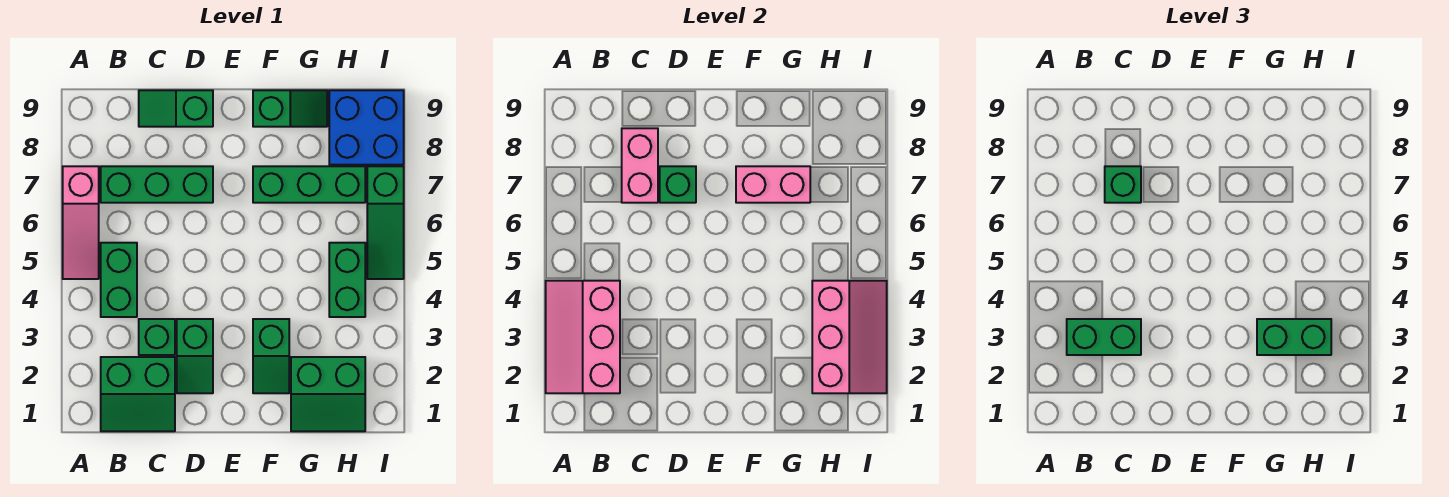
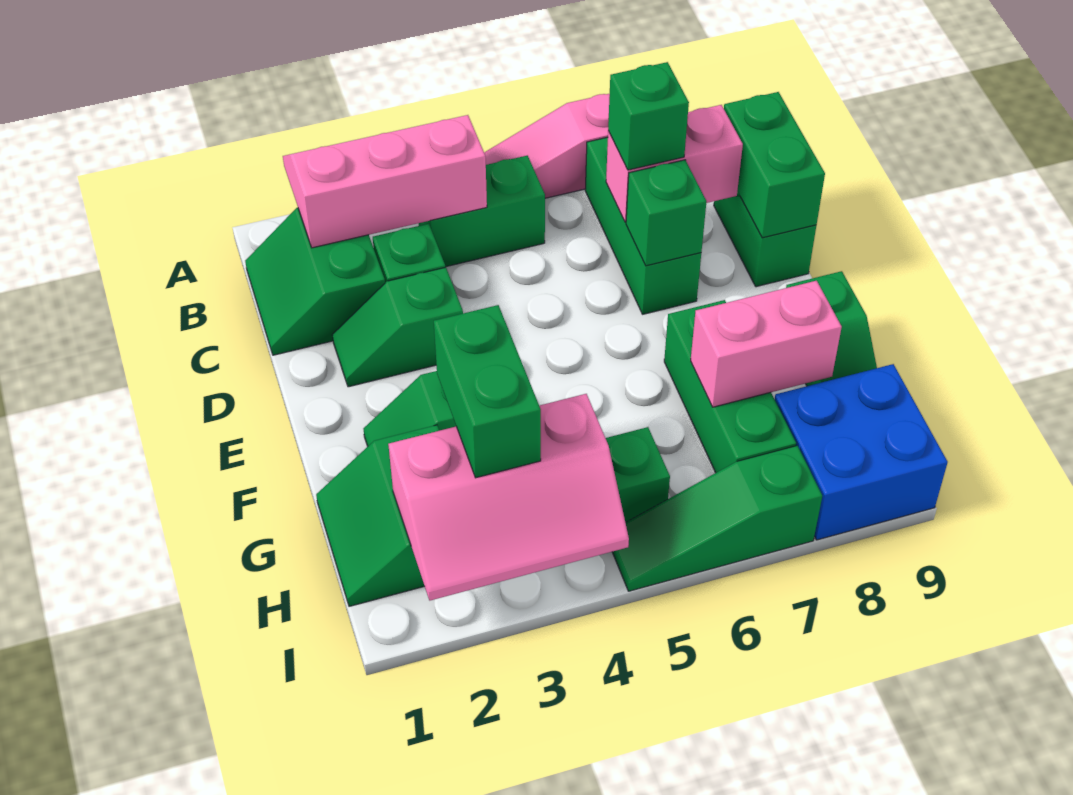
green brick B3:C3 level 3 -> green brick C9:D9 level 2
pink brick F7:G7 level 2 -> pink brick G7:G8 level 2

